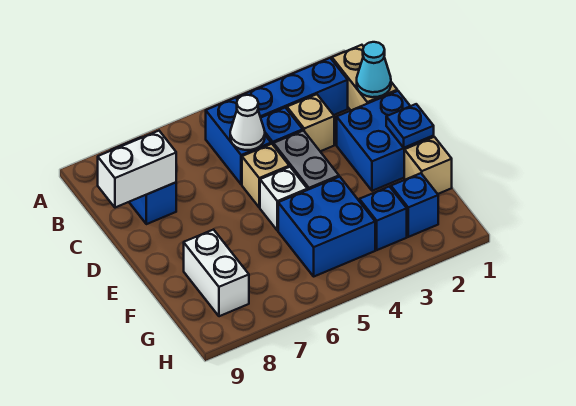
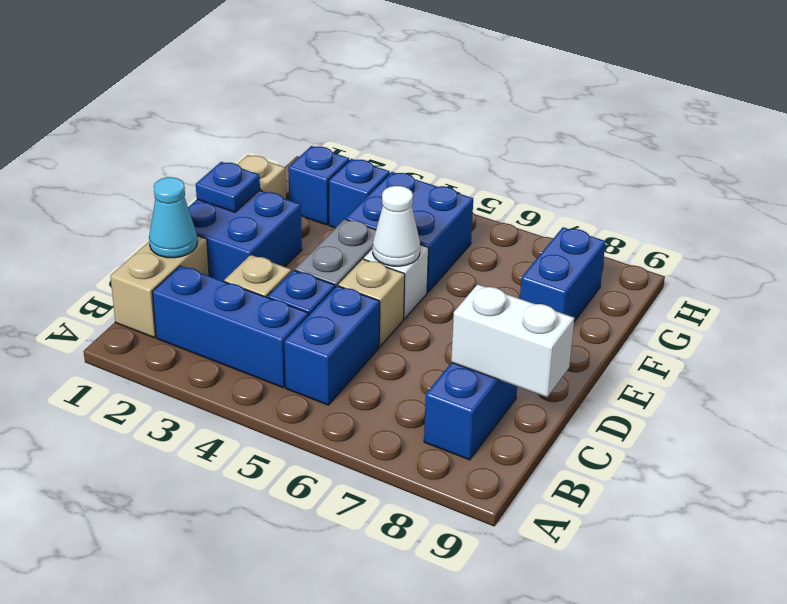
white cone C5 level 2 -> white cone E5 level 2
white brick F8:G8 level 1 -> blue brick F8:G8 level 1

